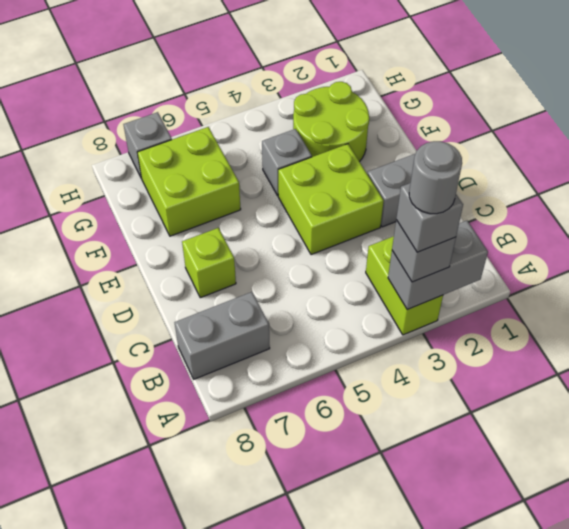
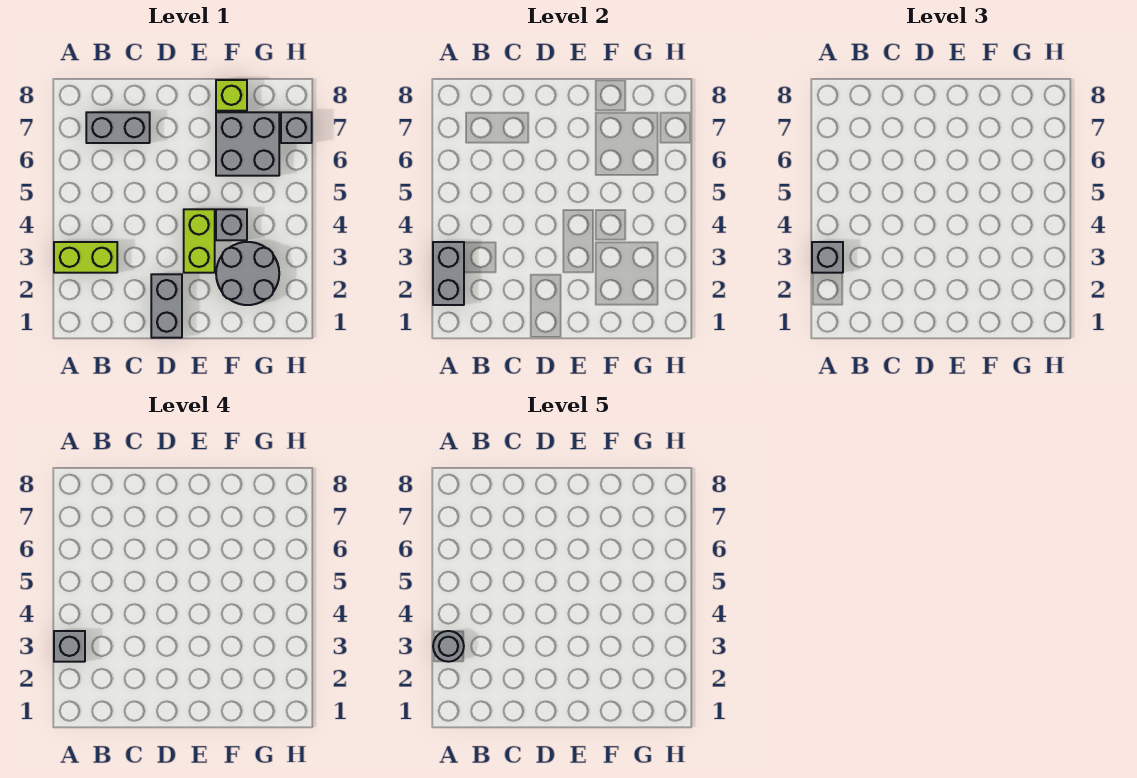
grey brick B7:B8 level 1 -> grey brick B7:C7 level 1
lime brick D3:E4 level 1 -> lime brick E3:E4 level 1
lime brick D7 level 1 -> lime brick F8 level 1
lime round brick F2:G3 level 1 -> grey round brick F2:G3 level 1
lime brick F6:G7 level 1 -> grey brick F6:G7 level 1

